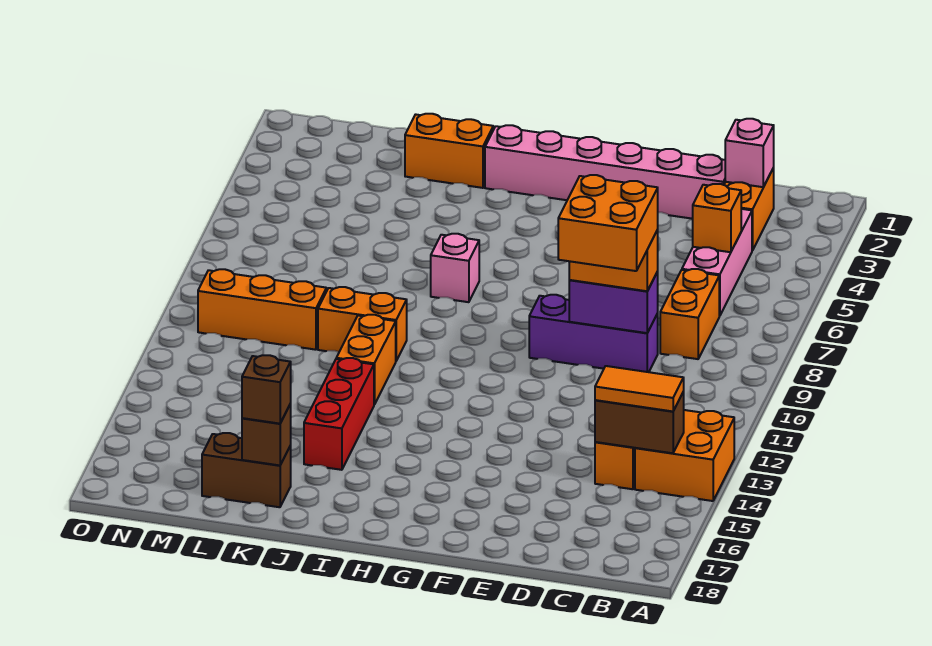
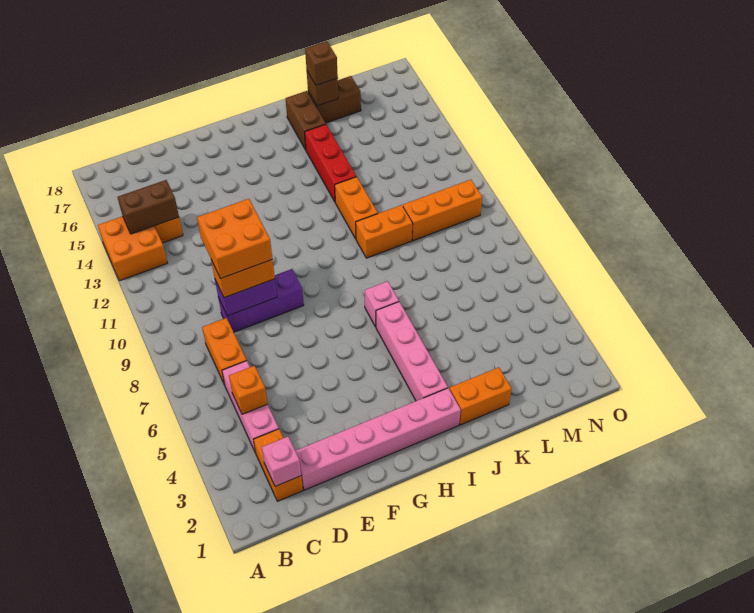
orange tile B14:C14 level 3 -> none
none -> pink brick I3:I6 level 1
none -> brown brick J16:J17 level 1

